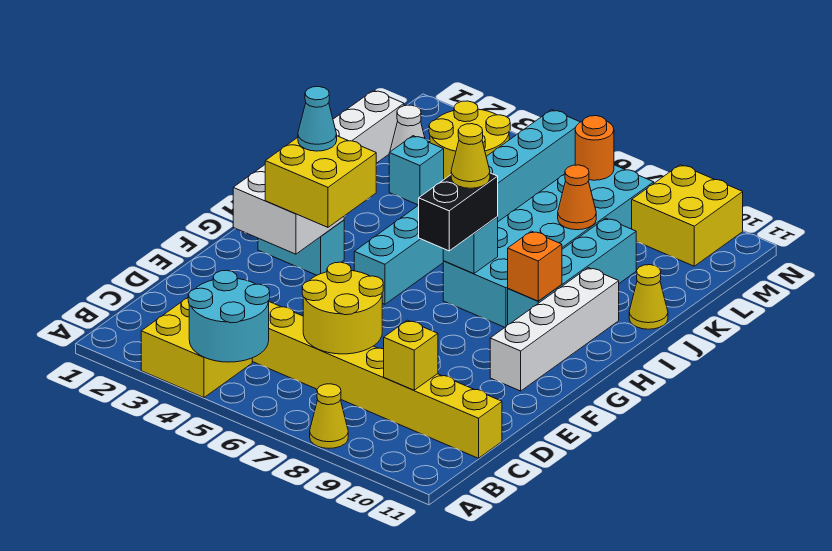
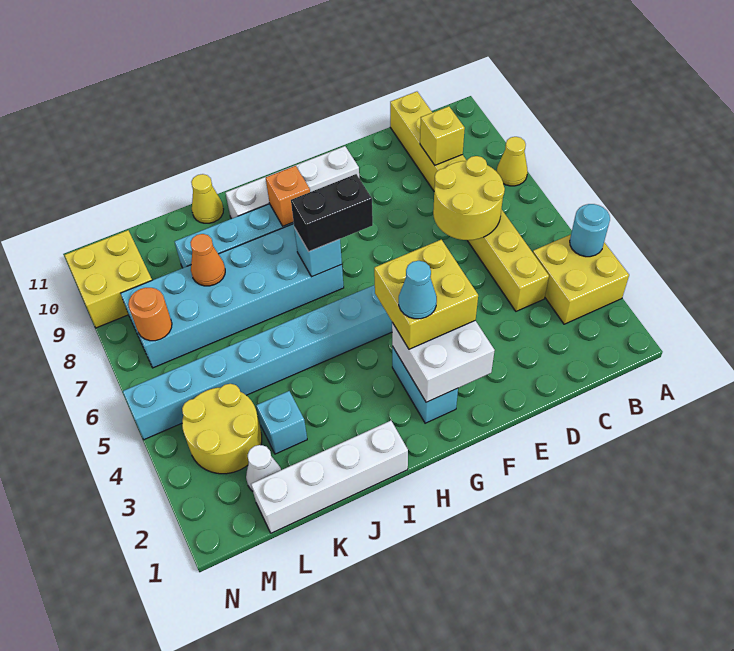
cyan round brick A4:B5 level 2 -> cyan round brick A4 level 2
yellow cone H7 level 4 -> none

